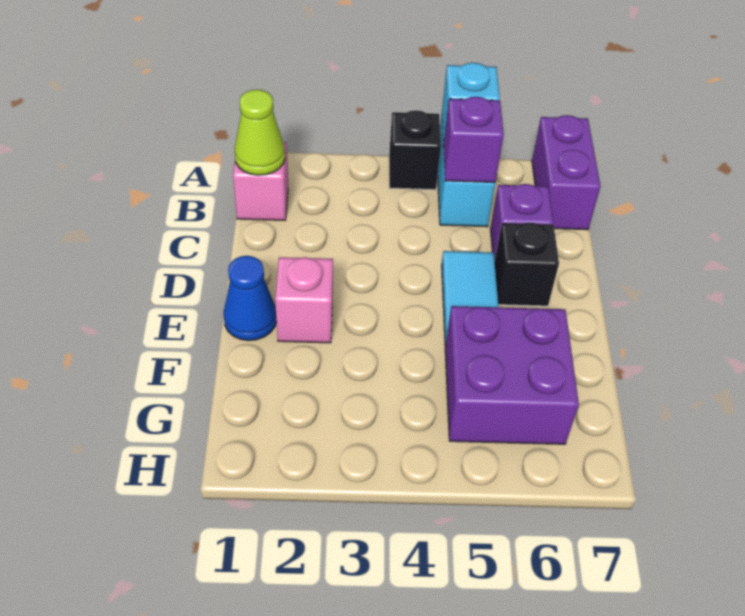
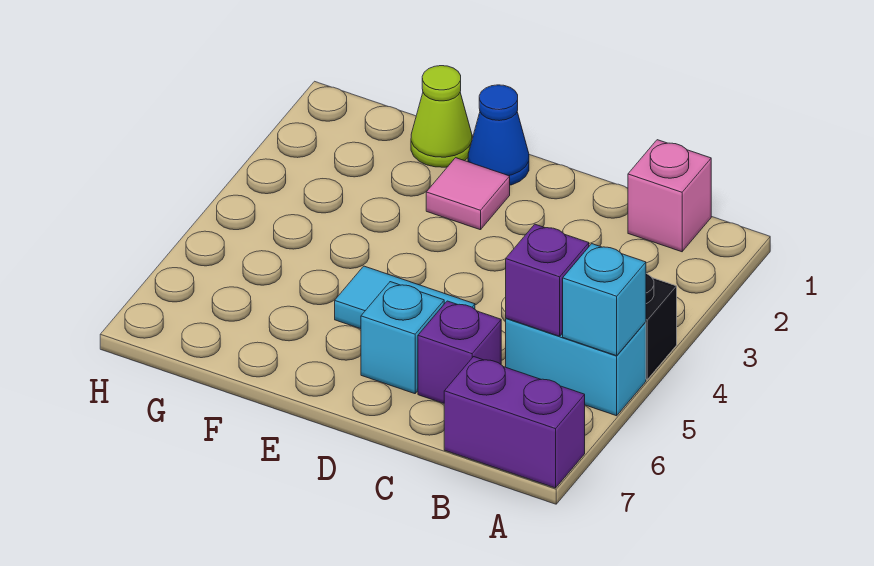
lime cone B1 level 2 -> lime cone F1 level 1
black brick D6 level 1 -> cyan brick D6 level 1
pink brick E2 level 1 -> pink tile E2 level 1
purple brick F5:G6 level 1 -> none

